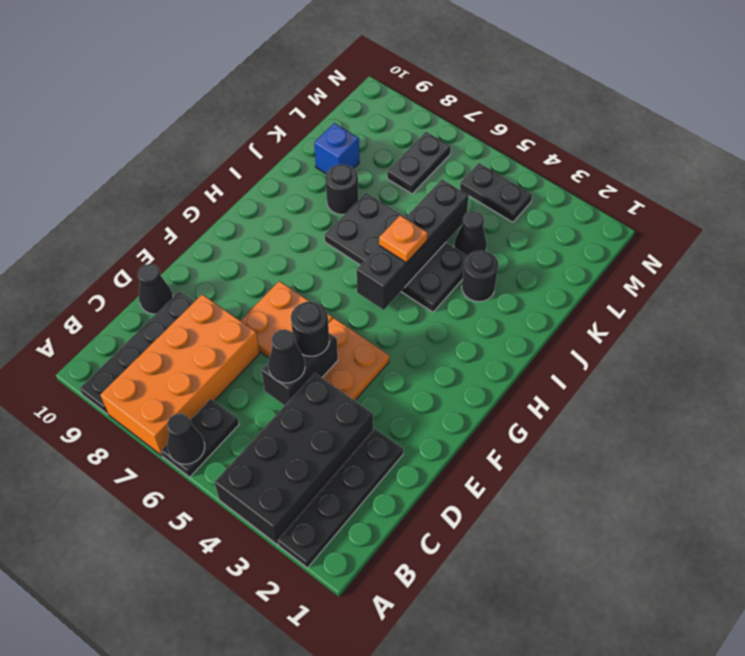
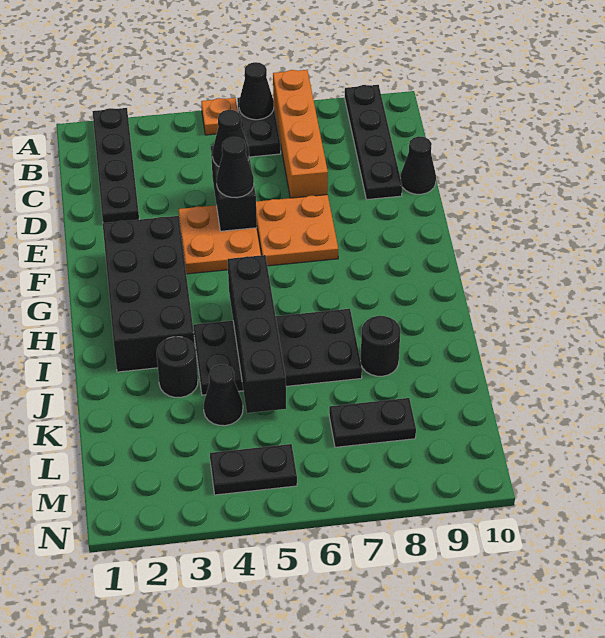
black brick A3:D4 level 1 -> black brick F2:I3 level 1
orange brick A7:D8 level 1 -> orange brick A7:D7 level 1
black round brick E5 level 3 -> black cone E5 level 3
orange plate I5 level 3 -> orange plate A5 level 1
blue brick K9 level 1 -> none
black plate L7:M7 level 1 -> black plate L7:L8 level 1

